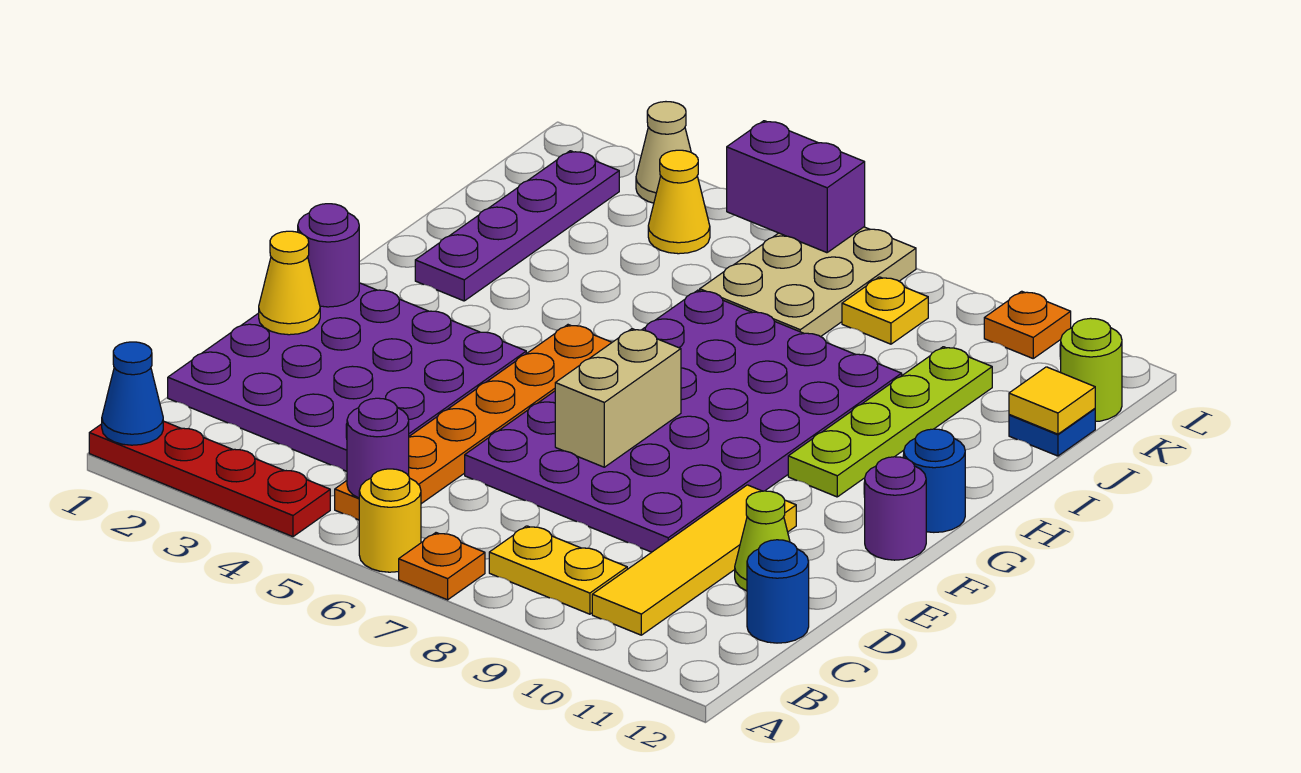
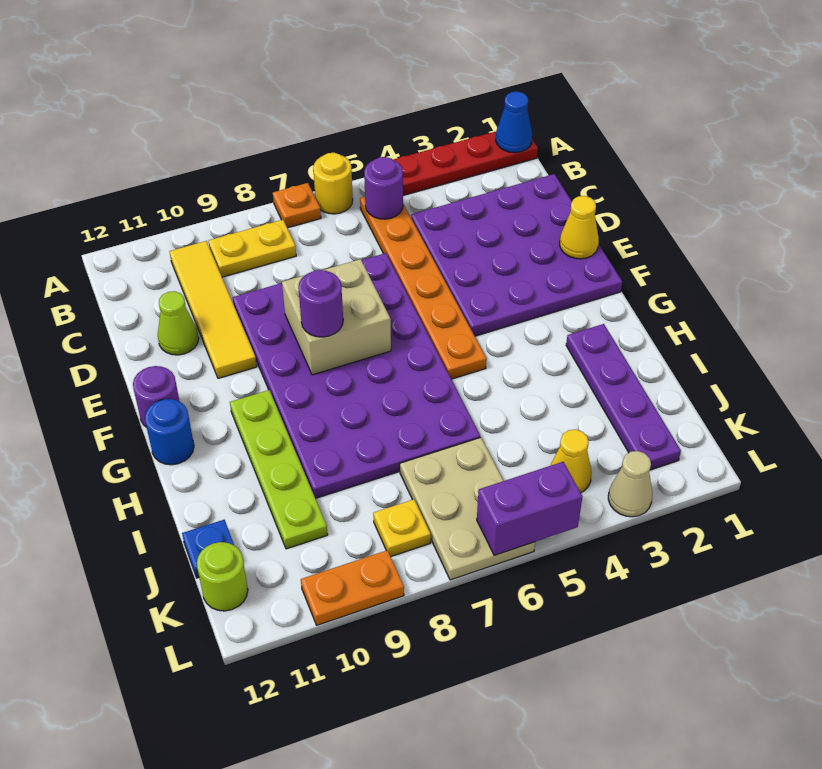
blue round brick C12 level 1 -> none
tan brick E7:F7 level 2 -> tan brick E7:F8 level 2
purple round brick F1 level 2 -> purple round brick F8 level 3
yellow tile J12 level 2 -> none
orange plate L10 level 1 -> orange plate L9:L10 level 1

